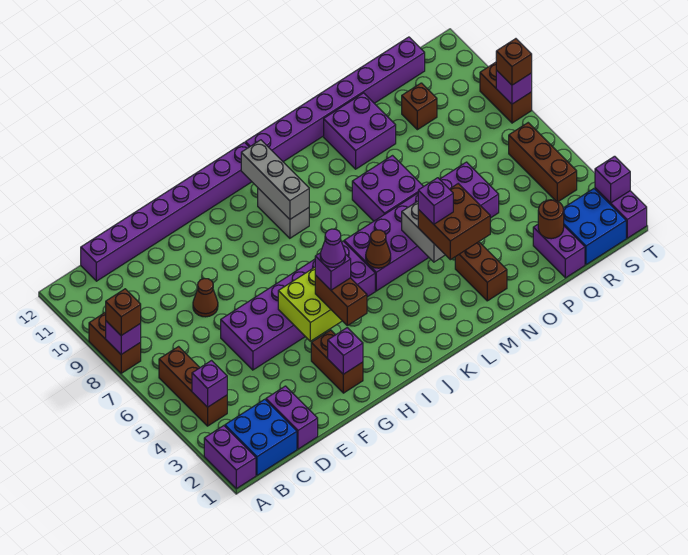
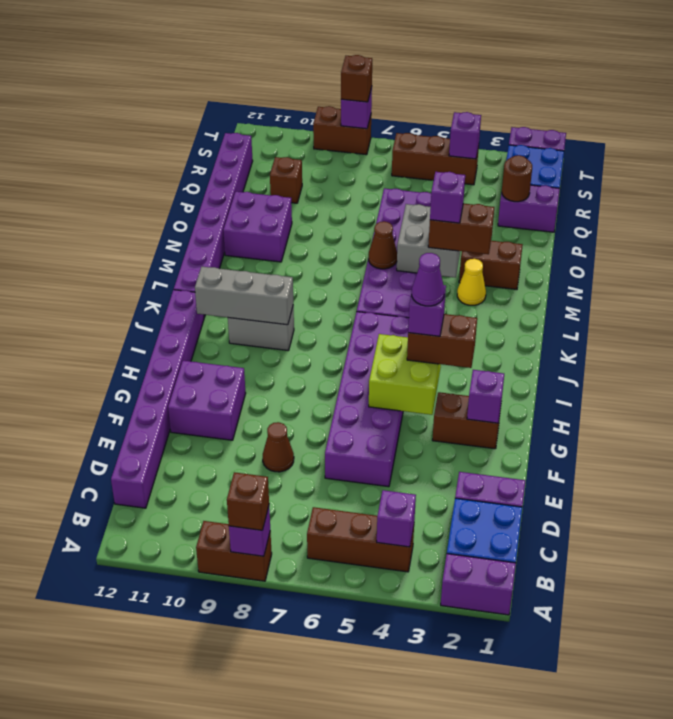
brown cone K5 level 2 -> brown cone M6 level 2
none -> yellow cone M3 level 1
brown brick M3:N4 level 3 -> brown brick M3:M4 level 3
purple brick M7:N8 level 1 -> purple brick F10:G11 level 1
purple brick T2 level 2 -> purple brick S4 level 2

